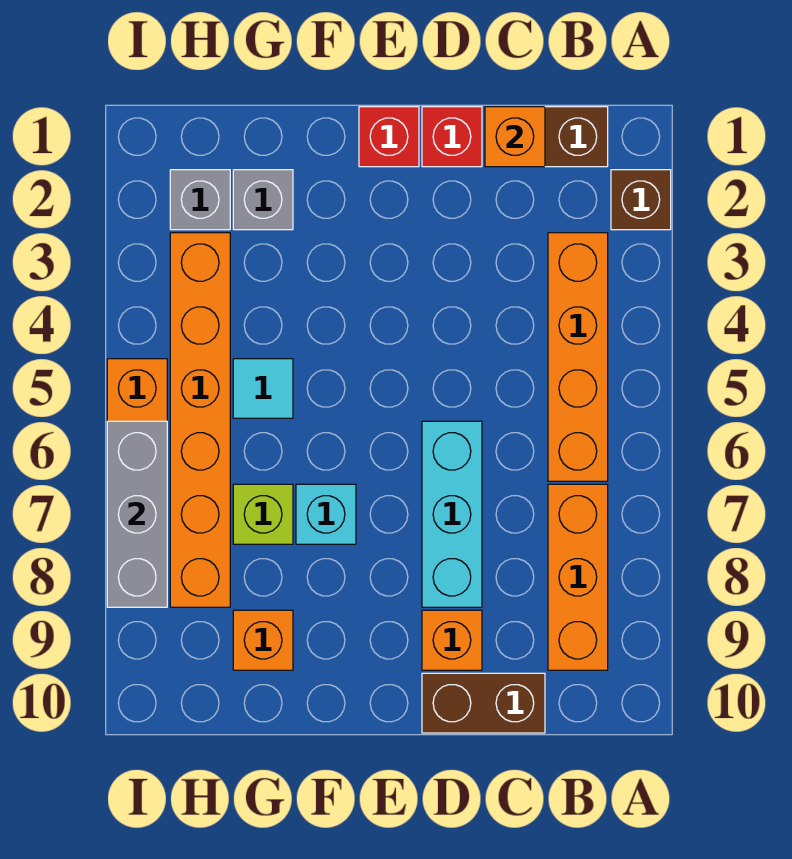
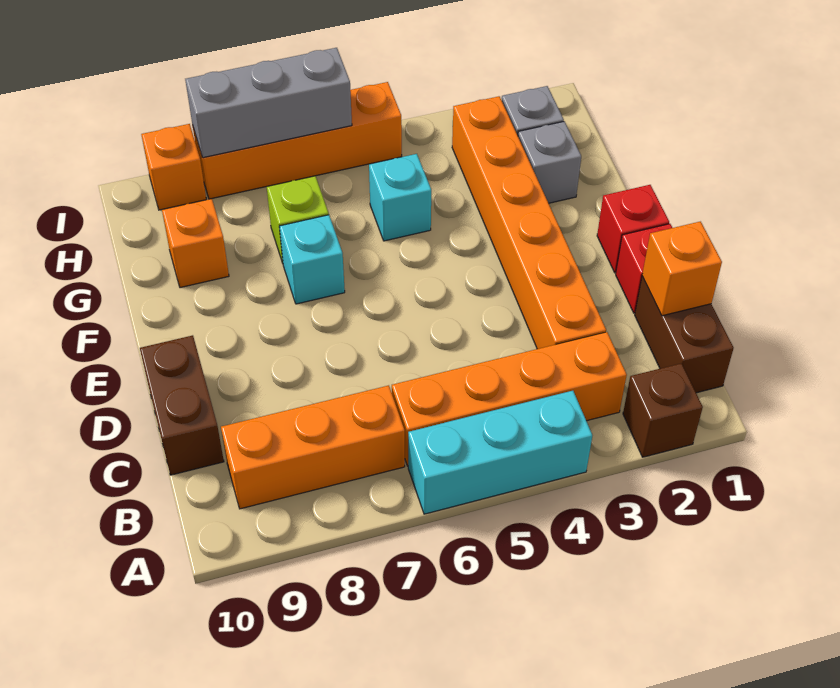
cyan brick D6:D8 level 1 -> cyan brick A4:A6 level 1
orange brick D9 level 1 -> orange brick I9 level 1
cyan tile G5 level 1 -> cyan brick G5 level 1
orange brick H3:H8 level 1 -> orange brick C3:H3 level 1

